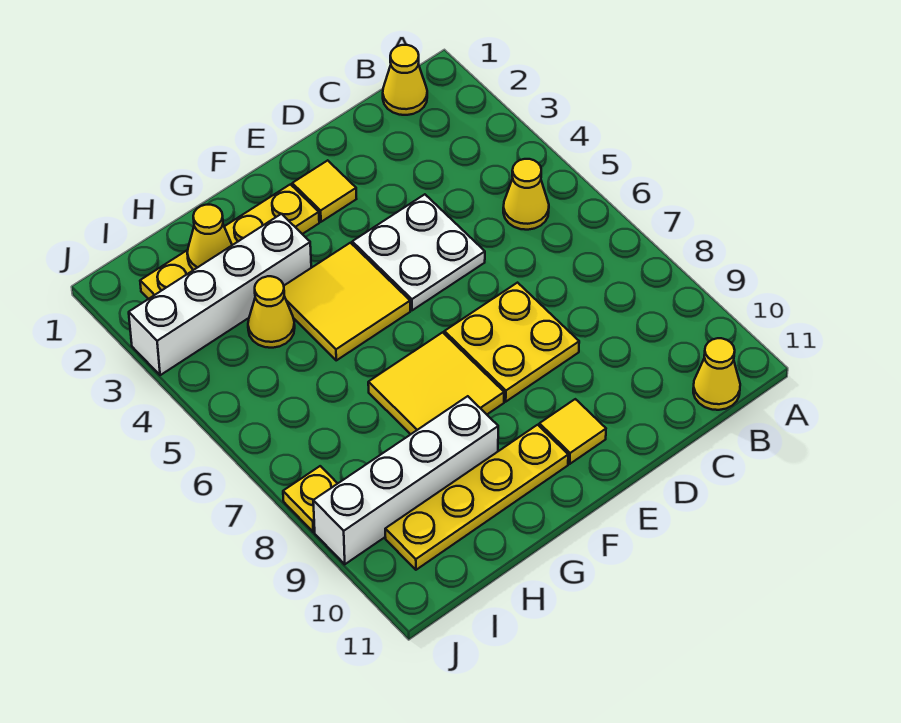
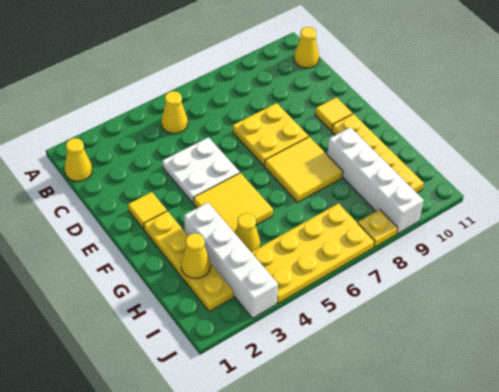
none -> yellow plate I4:J7 level 1

